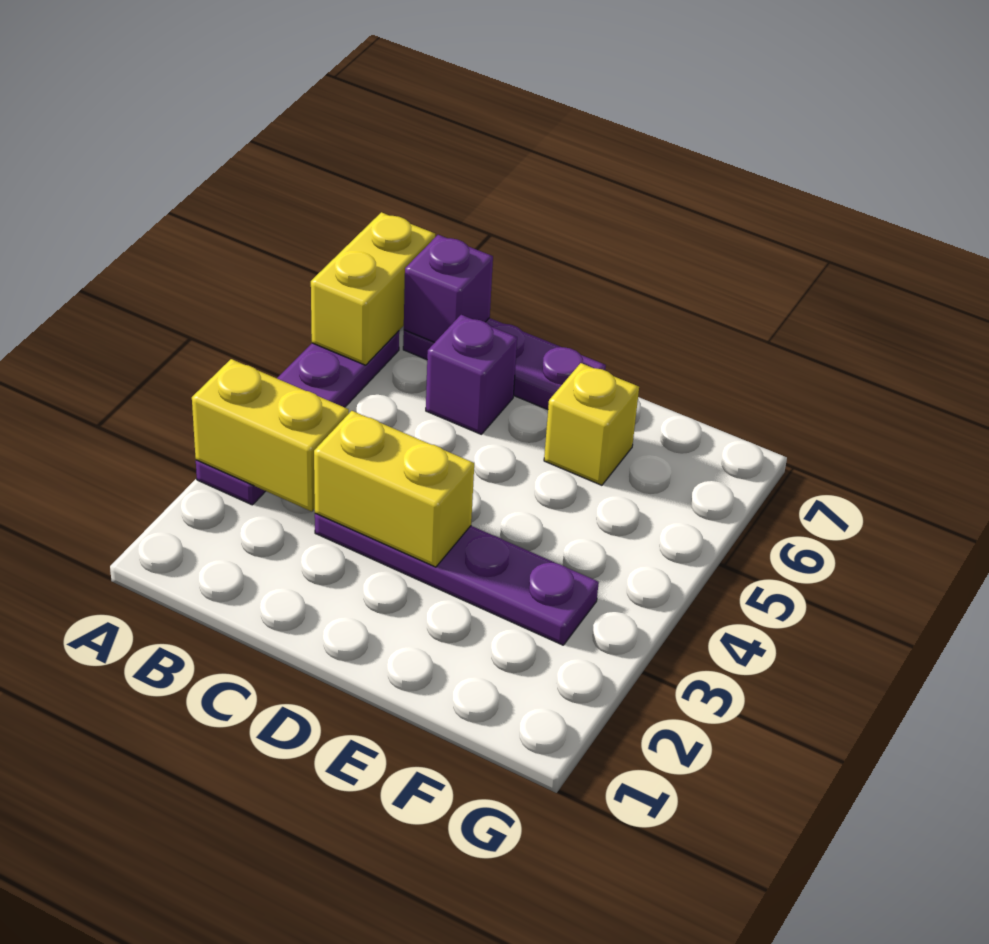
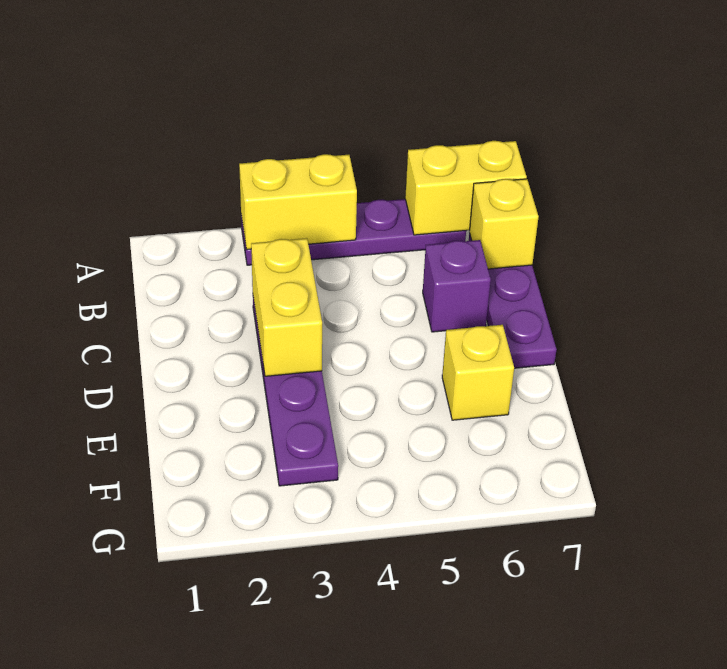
yellow brick A3:B3 level 2 -> yellow brick A3:A4 level 2
purple brick B7 level 2 -> yellow brick B7 level 2

